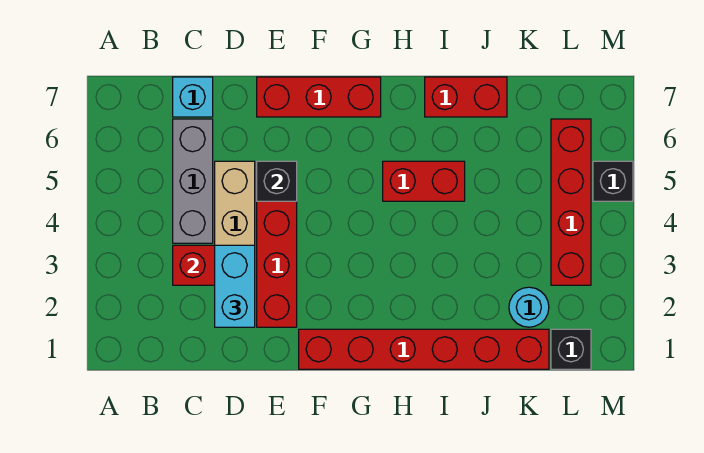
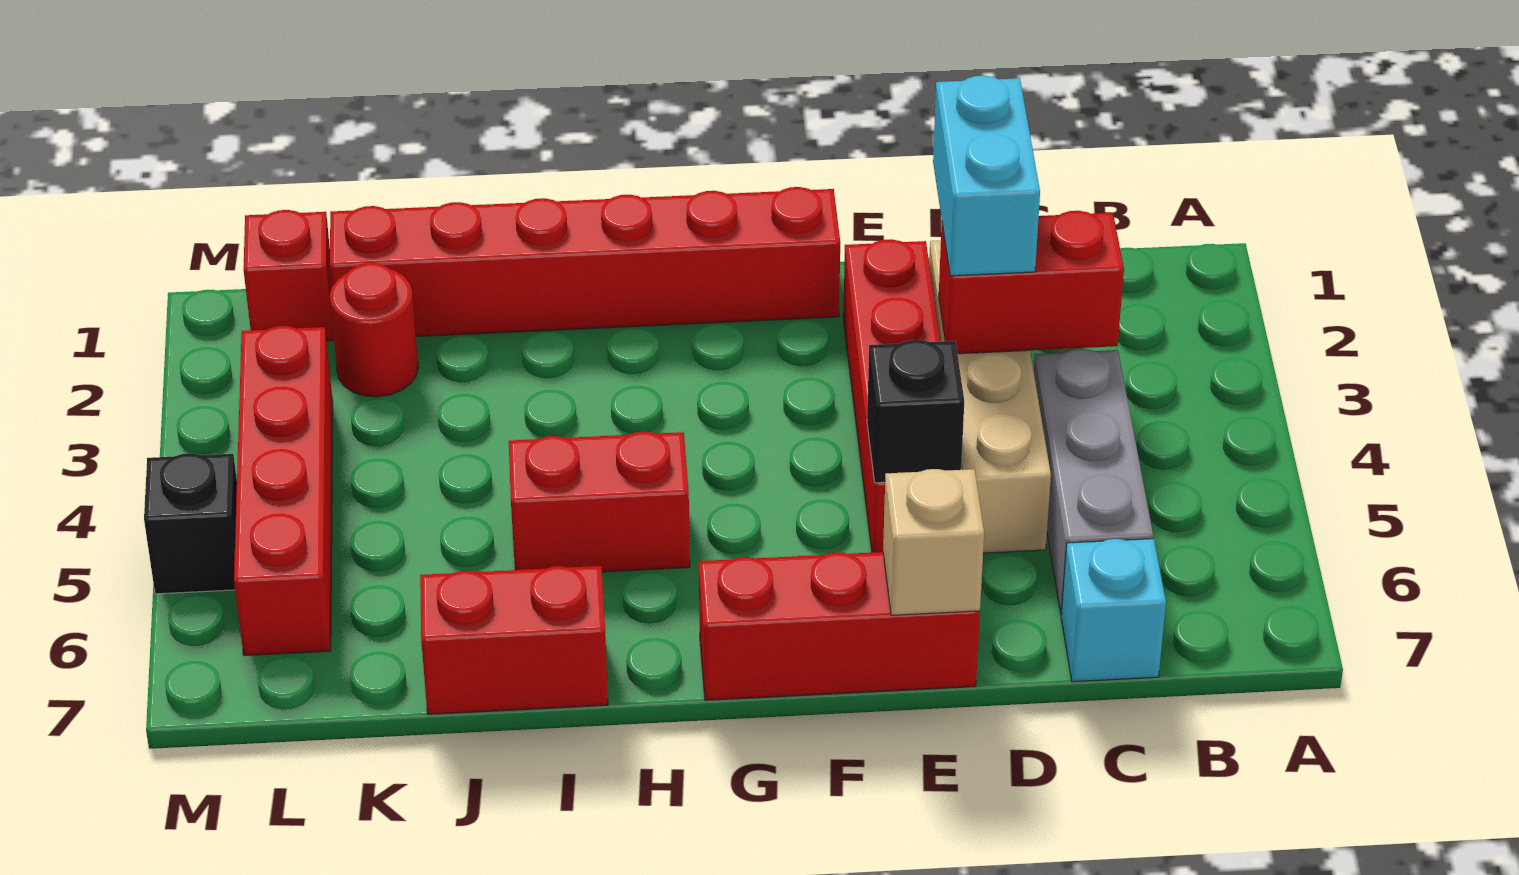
none -> tan brick E7 level 2
cyan round brick K2 level 1 -> red round brick K2 level 1
black brick L1 level 1 -> red brick L1 level 1

